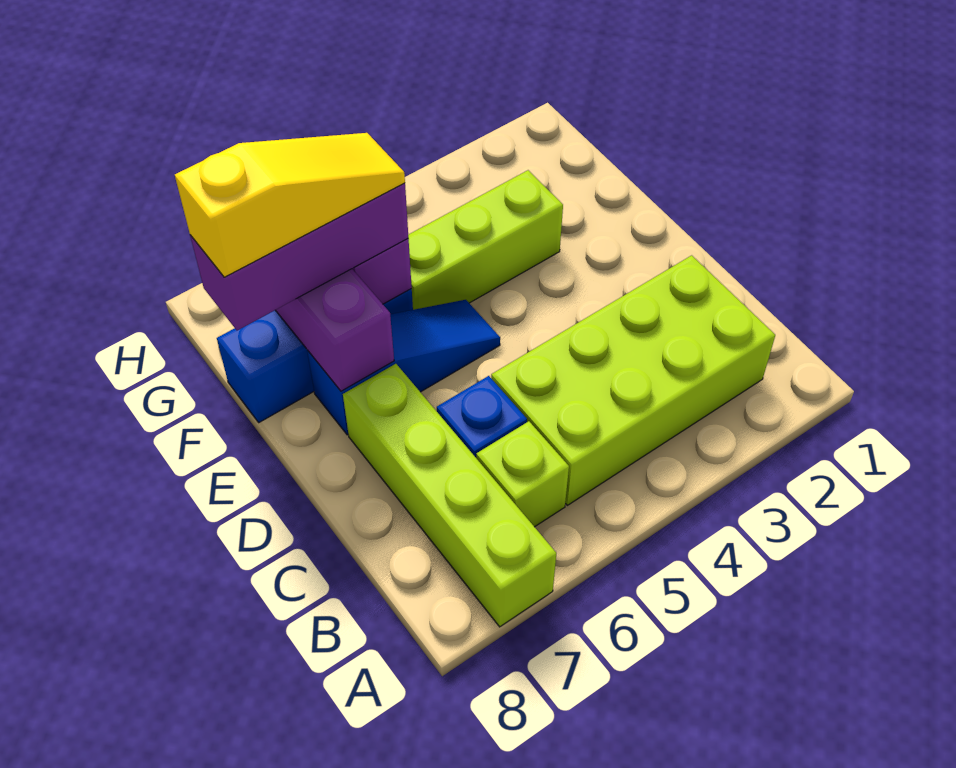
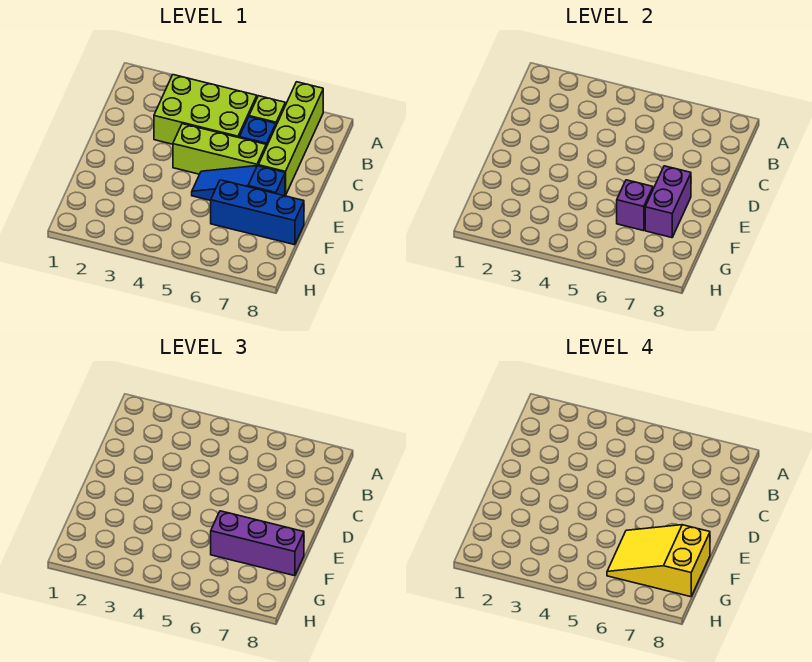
lime brick B2:C5 level 1 -> lime brick B3:C5 level 1
lime brick F3:F5 level 1 -> lime brick D4:D6 level 1
yellow slope F6:F8 level 4 top 8 -> yellow slope F6:G8 level 4 top 8

